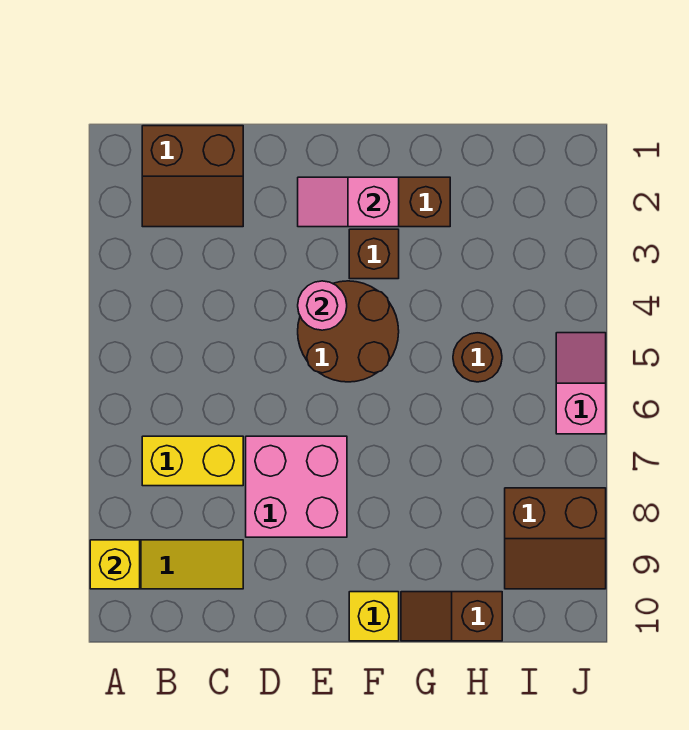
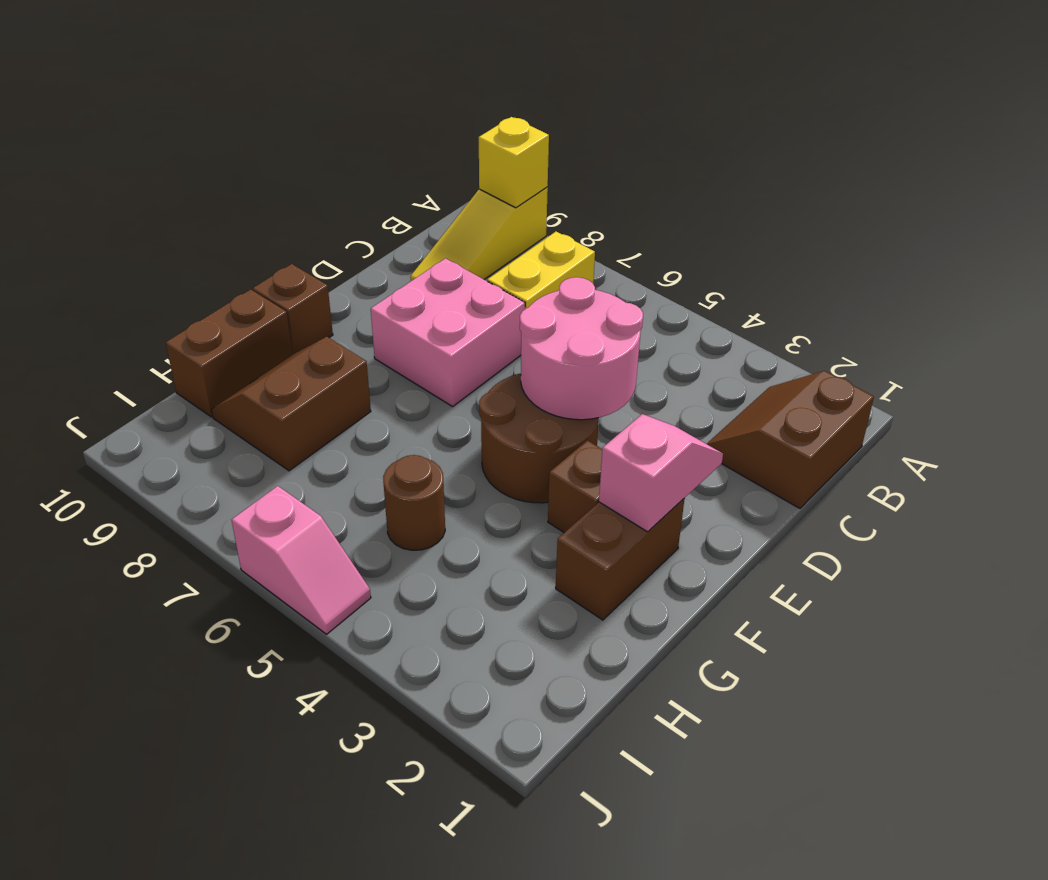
pink round brick E4 level 2 -> pink round brick D4:E5 level 2
yellow brick F10 level 1 -> brown brick F10 level 1
brown slope G10:H10 level 1 top H -> brown brick G10:H10 level 1
brown slope I8:J9 level 1 top 8 -> brown slope G8:H9 level 1 top 8

